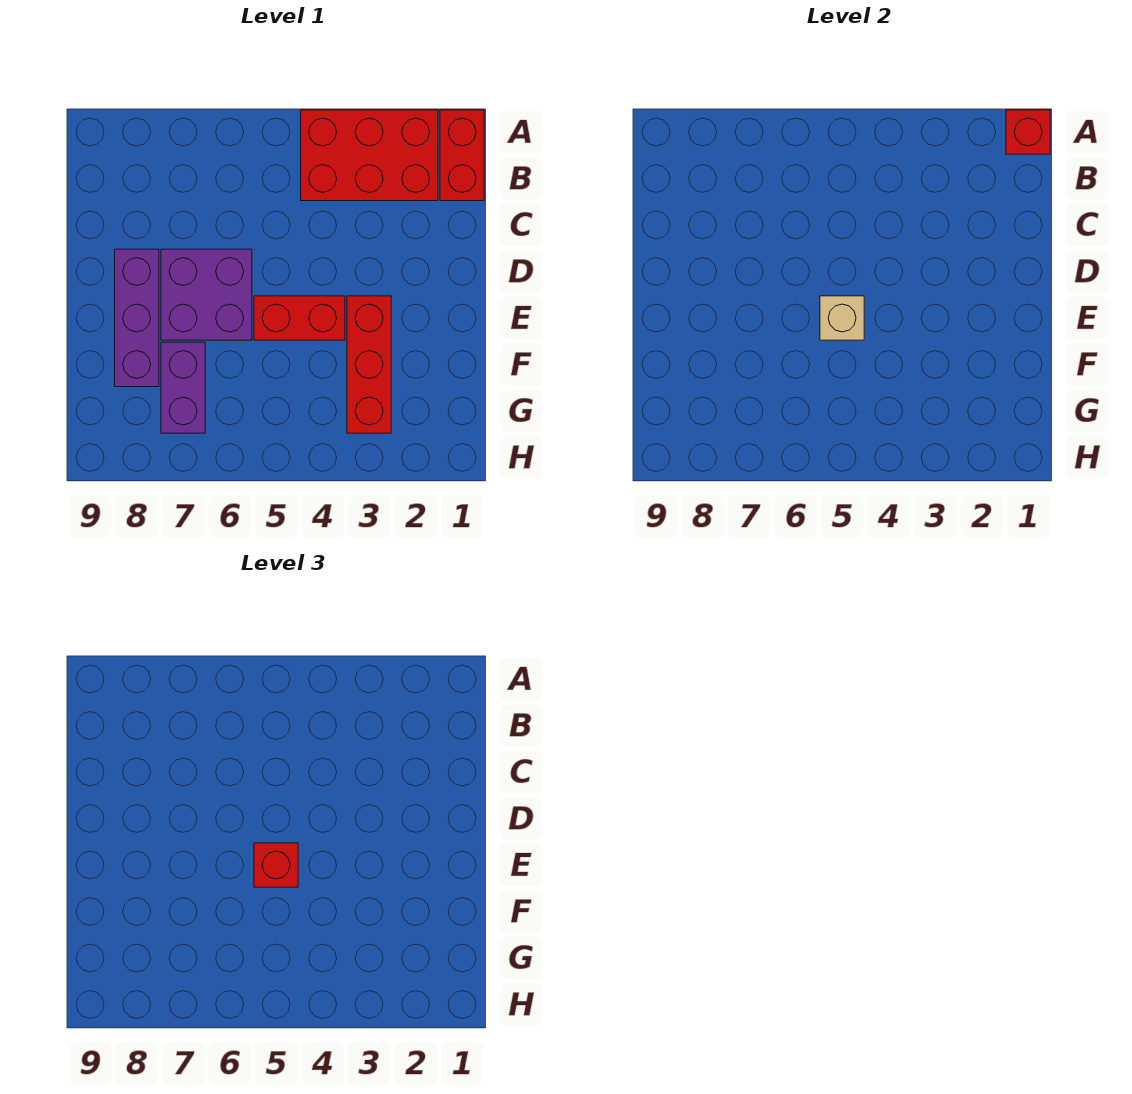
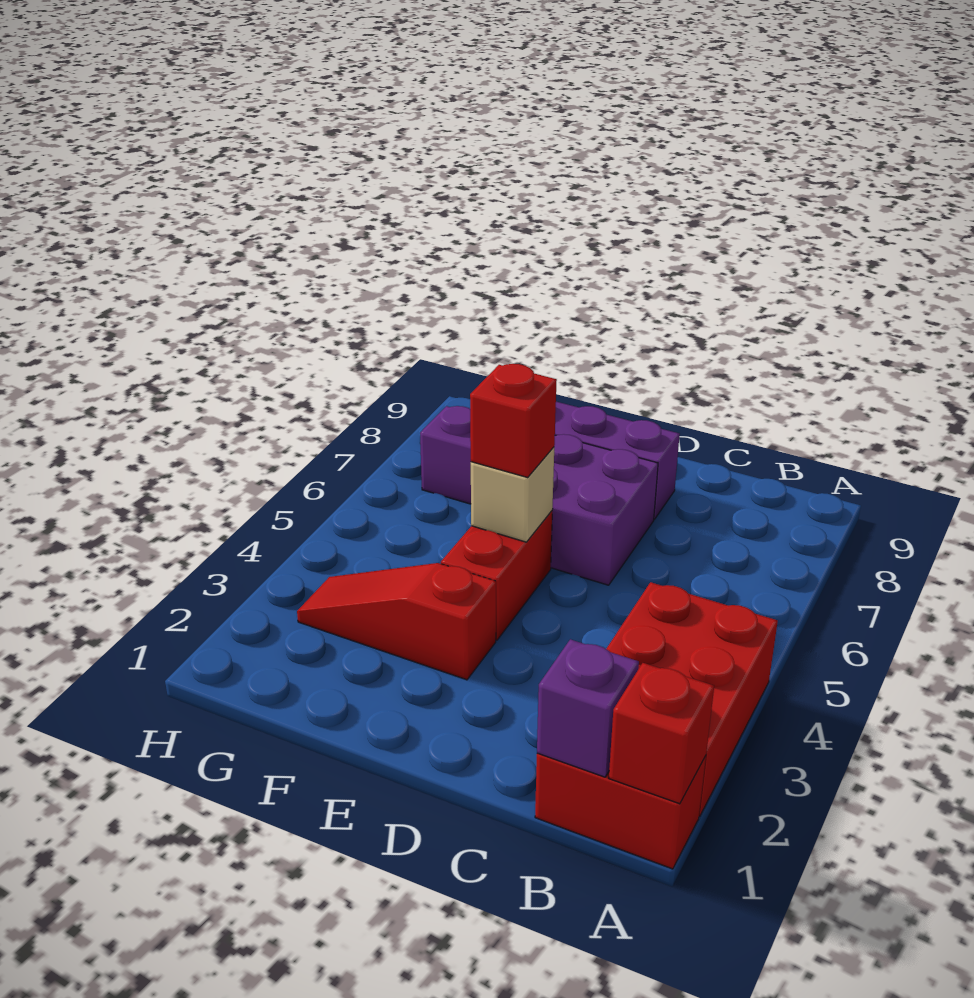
none -> purple brick B1 level 2
red brick E3:G3 level 1 -> red slope E3:G3 level 1 top E

